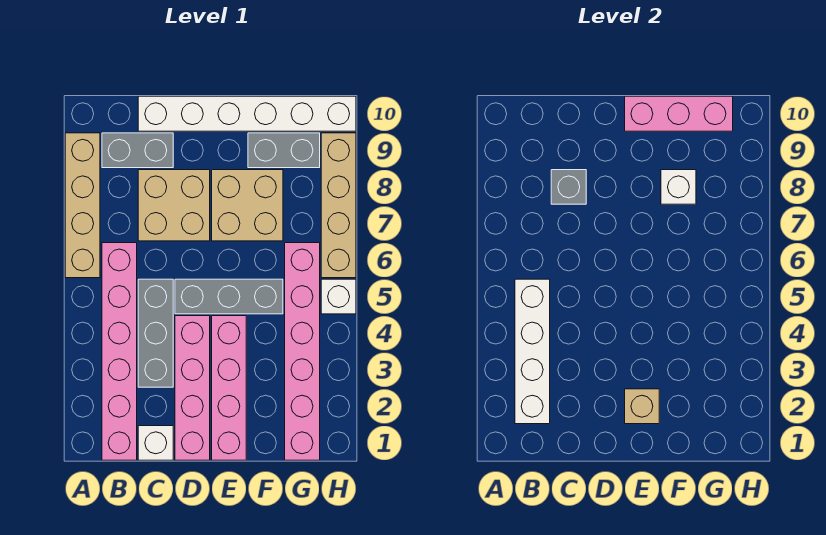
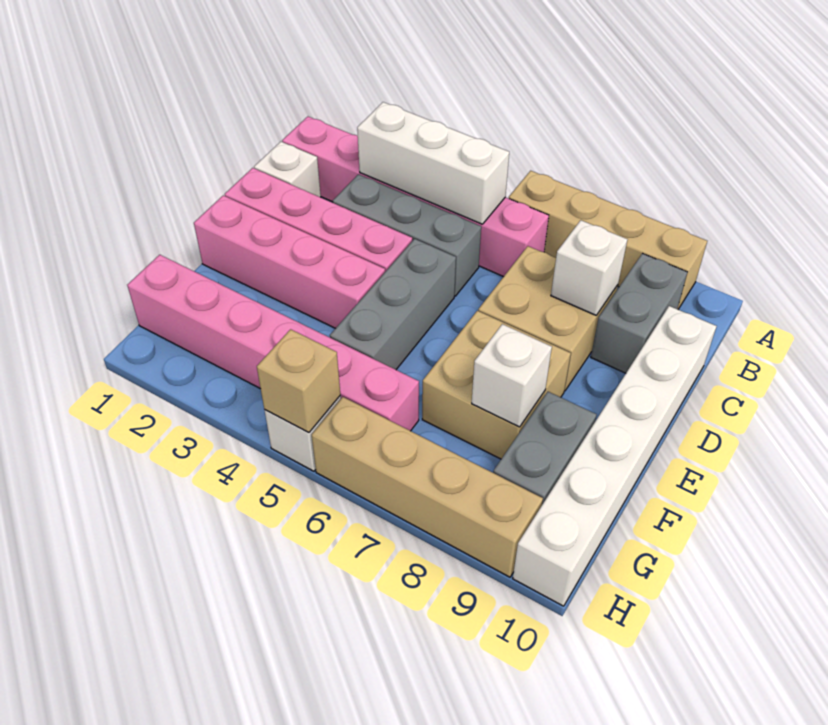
white brick B2:B5 level 2 -> white brick B3:B5 level 2
grey brick C8 level 2 -> white brick C8 level 2
tan brick E2 level 2 -> tan brick H5 level 2
pink brick E10:G10 level 2 -> none

